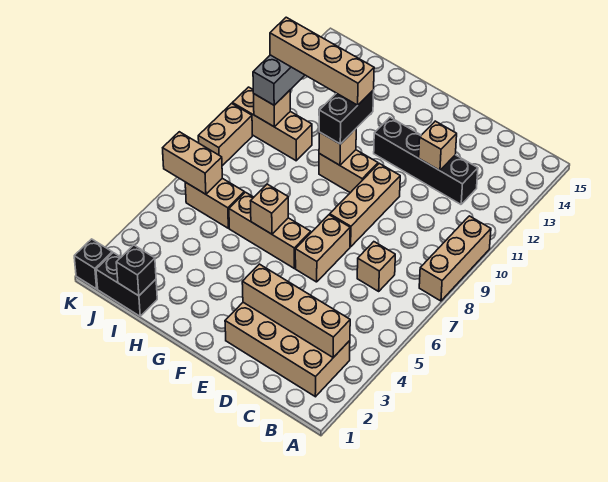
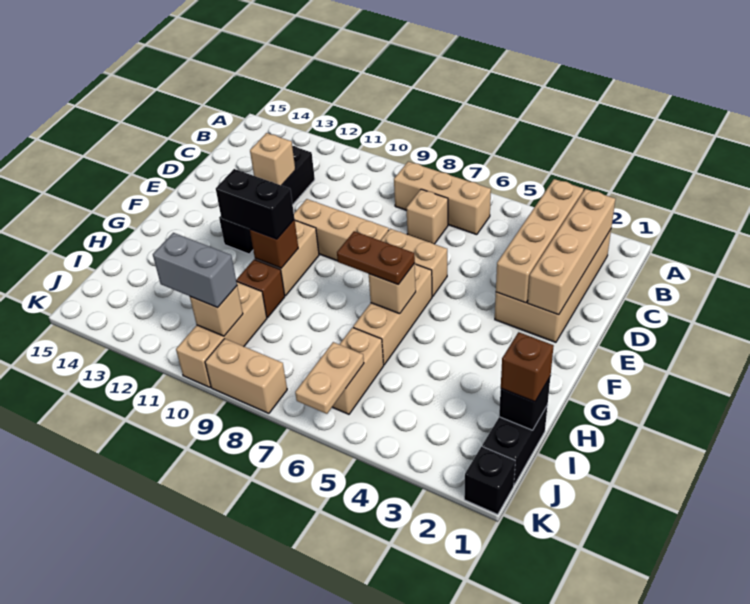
tan brick A8:A10 level 1 -> tan brick B6:B8 level 1
none -> brown plate G6:G7 level 3
tan brick G10 level 2 -> brown brick G10 level 2
tan brick G11:J11 level 4 -> tan brick B2:E2 level 2
none -> brown brick H10 level 1
none -> brown brick I1 level 3
tan brick J6:K6 level 2 -> tan plate J6:K6 level 2

